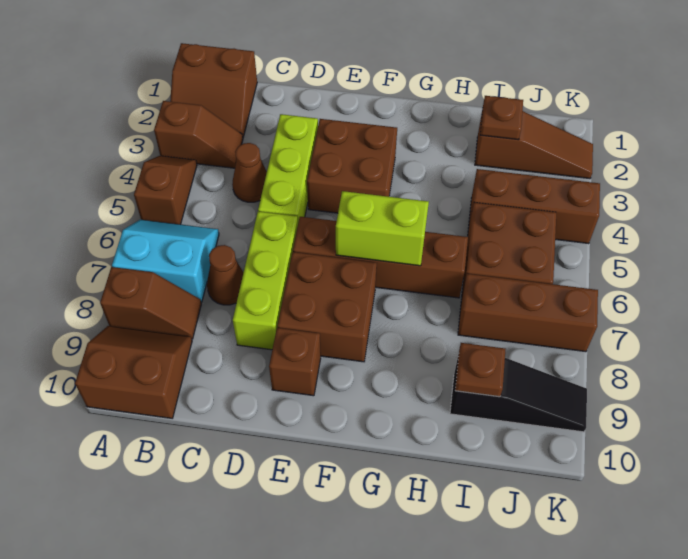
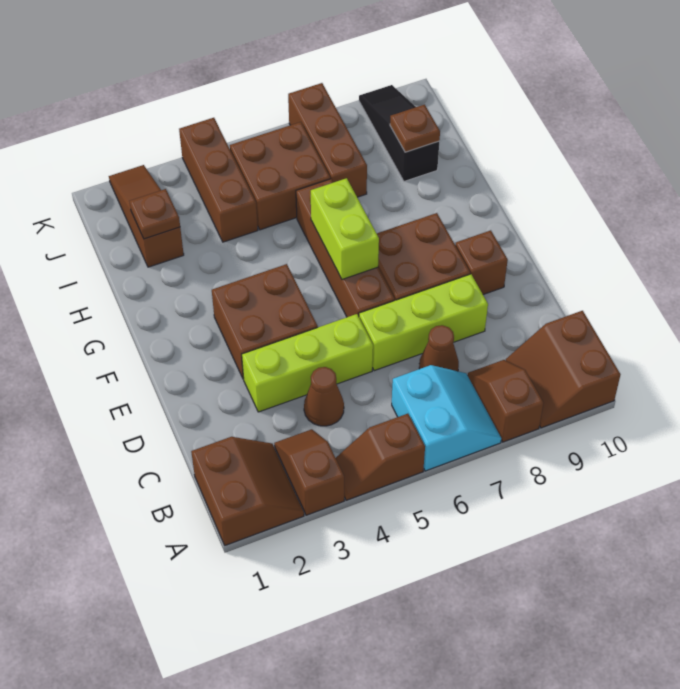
cyan slope A6:B7 level 1 top 7 -> cyan slope A6:B7 level 1 top 6

